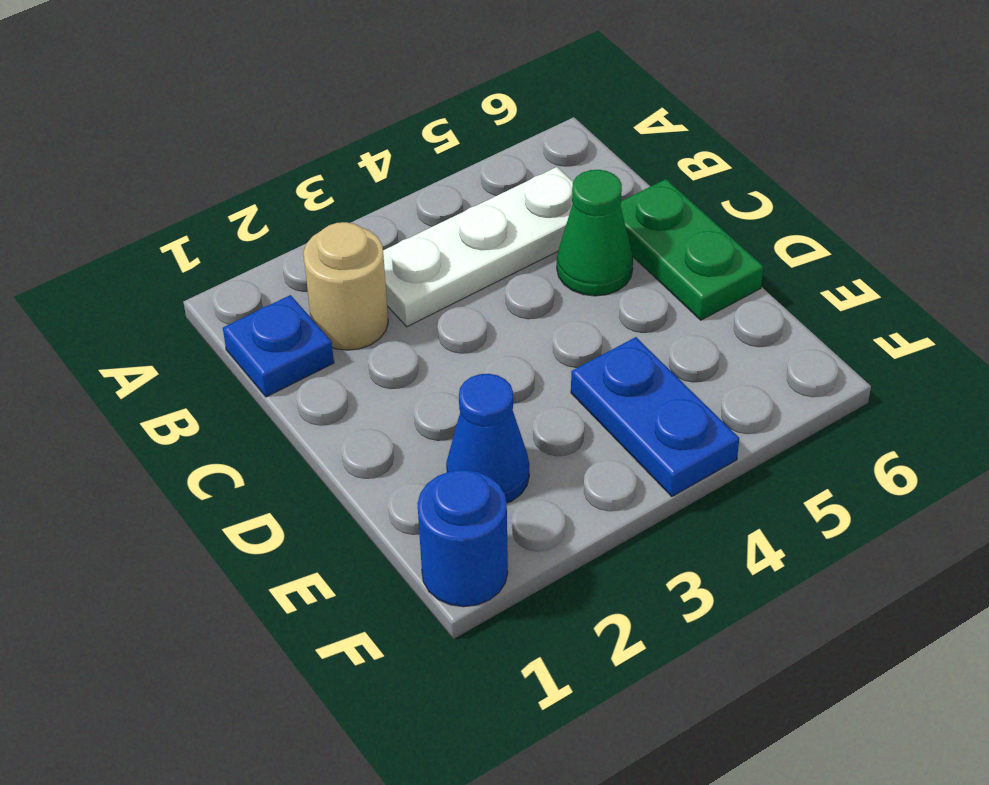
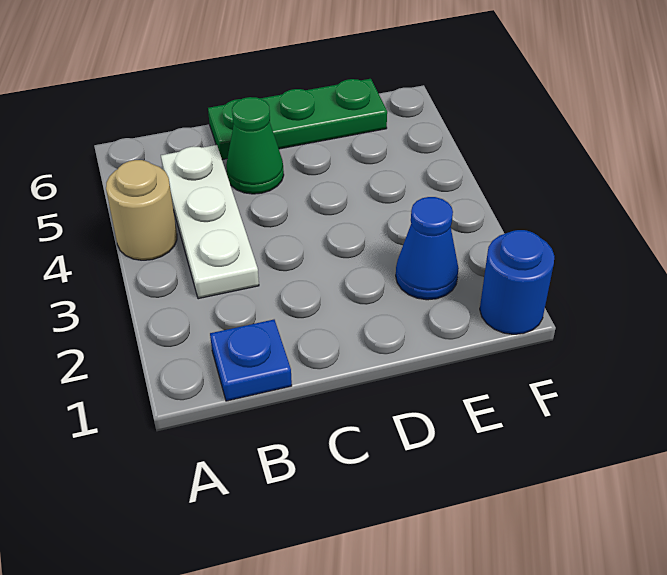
tan round brick B2 level 1 -> tan round brick A4 level 1
green plate C6:D6 level 1 -> green plate C6:E6 level 1
blue plate E4:F4 level 1 -> none

